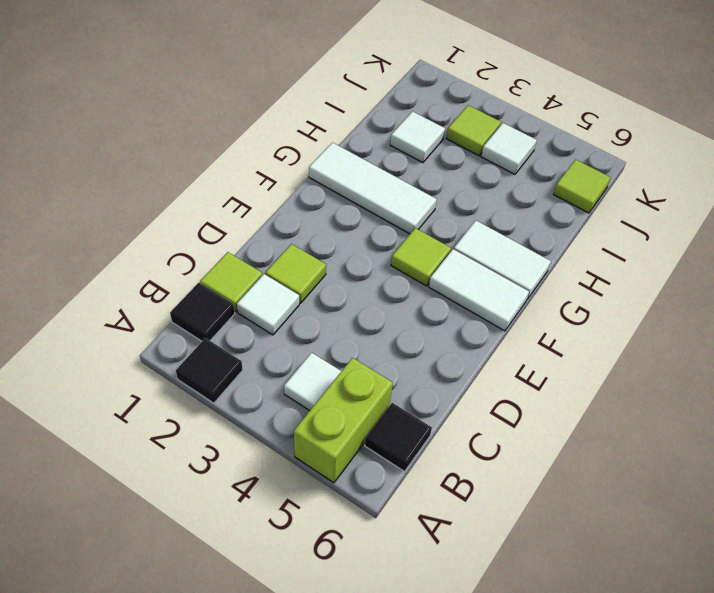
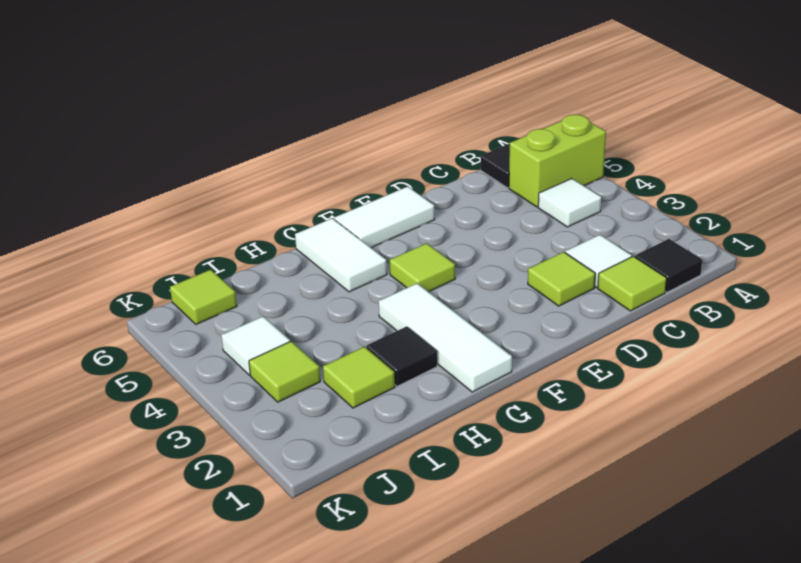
black tile A2 level 1 -> black tile H2 level 1
white tile F5:F6 level 1 -> white tile E6:F6 level 1
white tile I2 level 1 -> lime tile I2 level 1

